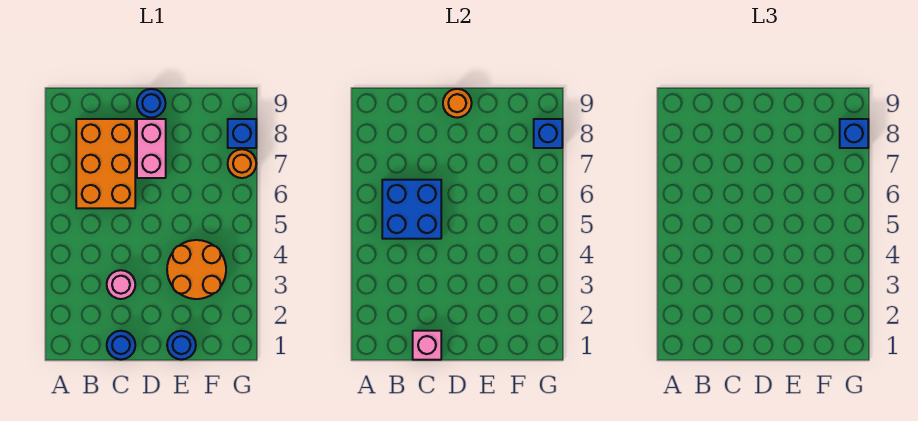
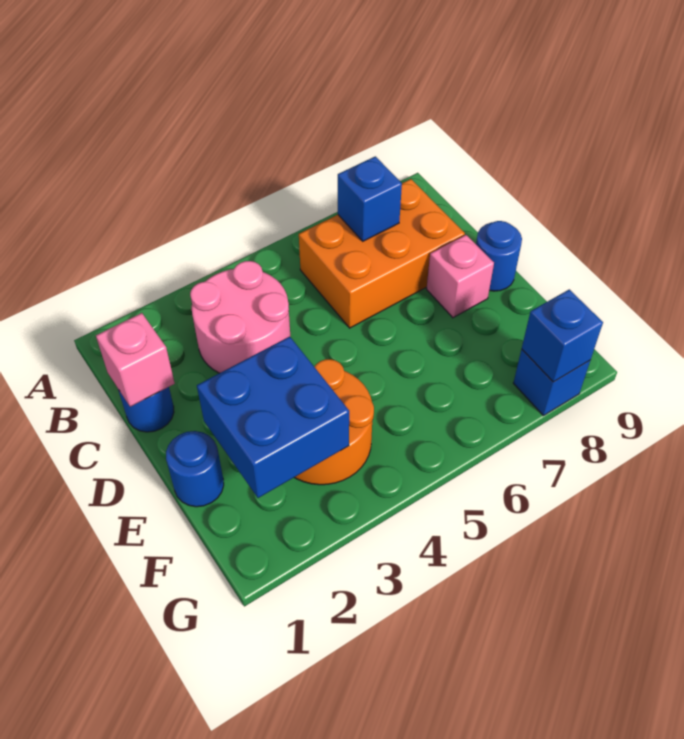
blue brick B5:C6 level 2 -> blue brick E2:F3 level 2
pink round brick C3 level 1 -> pink round brick B3:C4 level 1
pink brick D7:D8 level 1 -> pink brick D8 level 1
orange round brick D9 level 2 -> none
orange round brick G7 level 1 -> none
blue brick G8 level 3 -> blue brick B7 level 2

